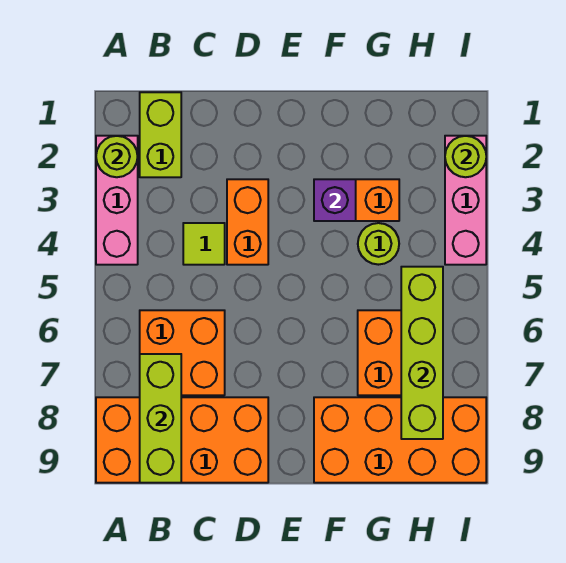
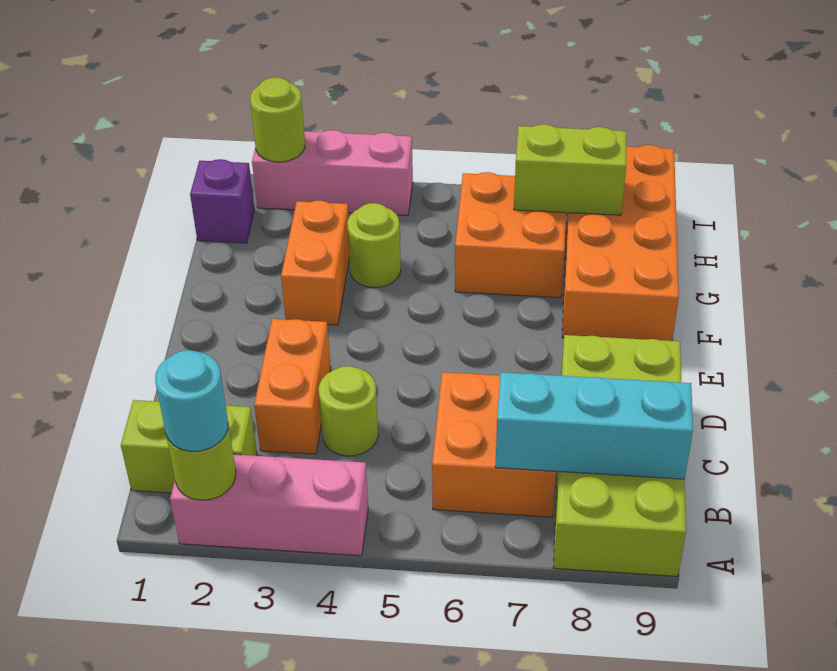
none -> cyan round brick A2 level 3
orange brick A8:D9 level 1 -> lime brick A8:D9 level 1
lime brick B7:B9 level 2 -> cyan brick B7:B9 level 2
lime tile C4 level 1 -> lime round brick C4 level 1
orange brick D3:D4 level 1 -> orange brick C3:D3 level 1
purple brick F3 level 2 -> purple brick H1 level 1
lime brick H5:H8 level 2 -> lime brick H7:H8 level 2

